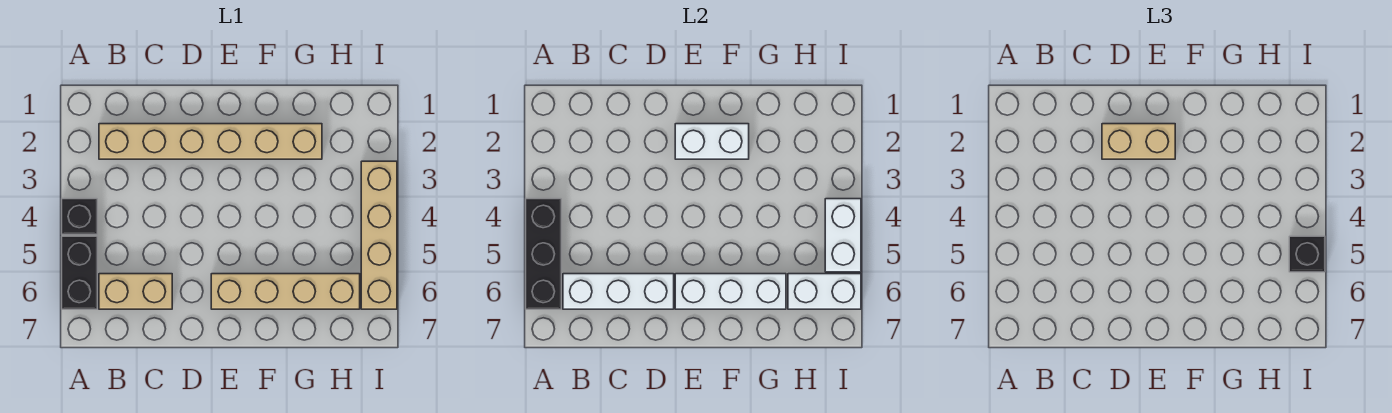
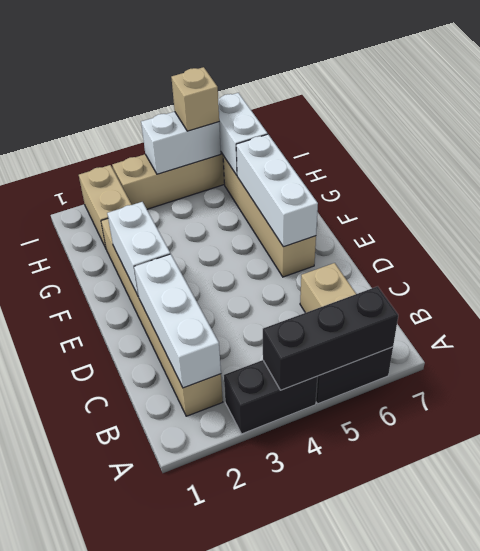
black brick A4 level 1 -> black brick A3:A4 level 1
white brick B6:D6 level 2 -> white brick B2:D2 level 2
tan brick D2:E2 level 3 -> tan brick H2:I2 level 1
black brick I5 level 3 -> tan brick I5 level 3

